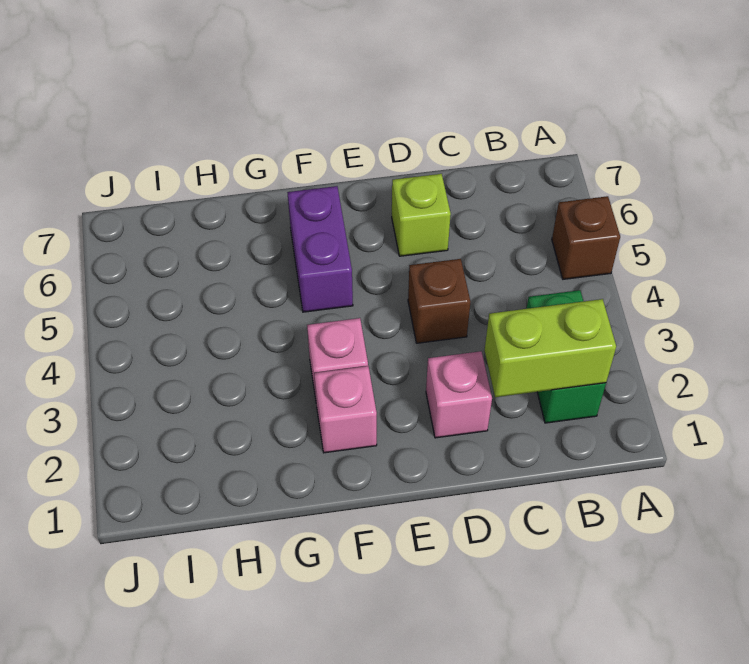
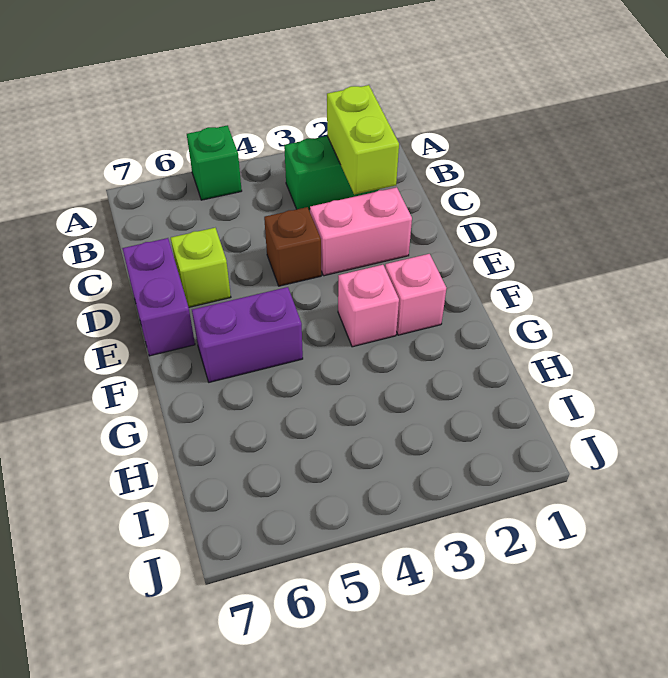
brown brick A5 level 1 -> green brick A5 level 1
pink brick D2 level 1 -> pink brick D2:D3 level 1
none -> purple brick D7:E7 level 1

